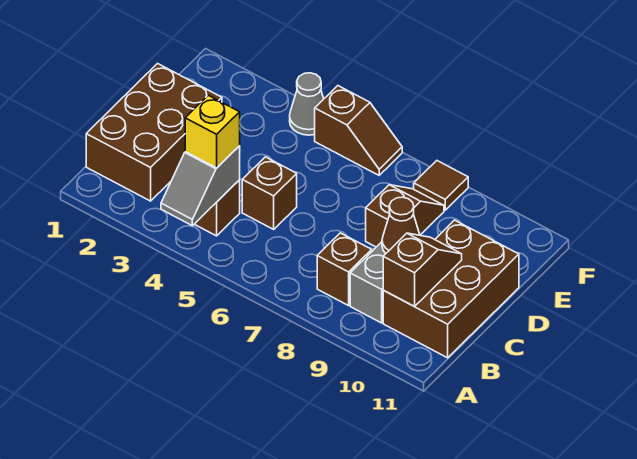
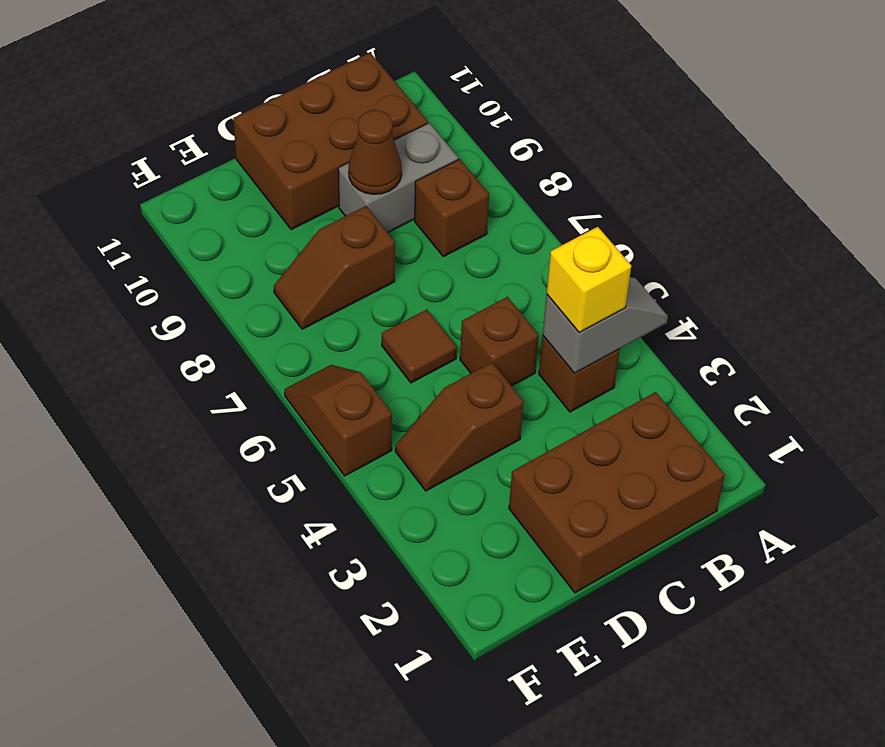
brown slope B10:C10 level 2 top B -> brown slope D4:E4 level 1 top D
grey cone F4 level 1 -> none
brown tile F8 level 1 -> brown tile D6 level 1

